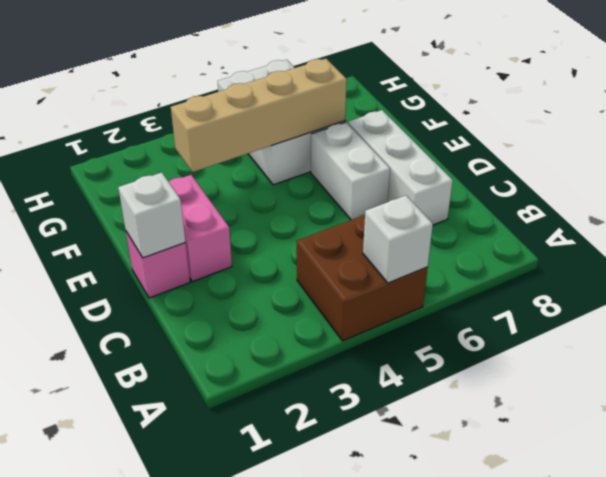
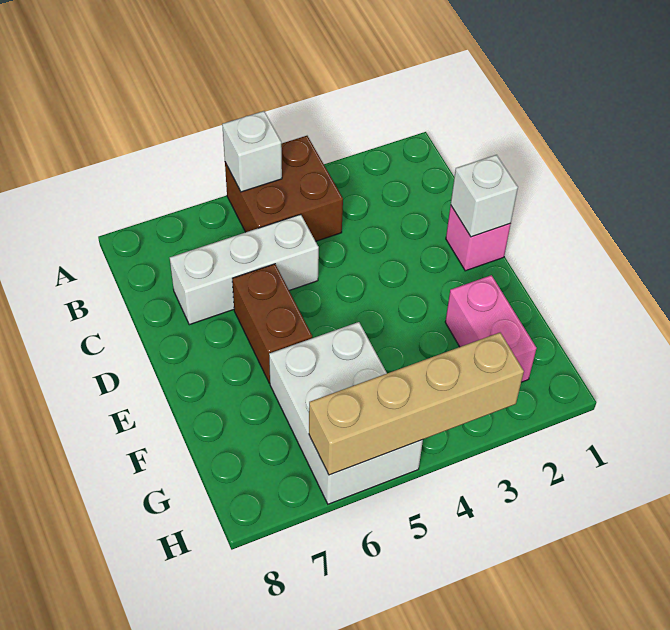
white brick C7:E7 level 1 -> white brick C5:C7 level 1
pink brick D2:E2 level 1 -> pink brick F2:G2 level 1
white brick D6:E6 level 1 -> brown brick D6:E6 level 1
tan brick F3:F6 level 2 -> tan brick H3:H6 level 2

